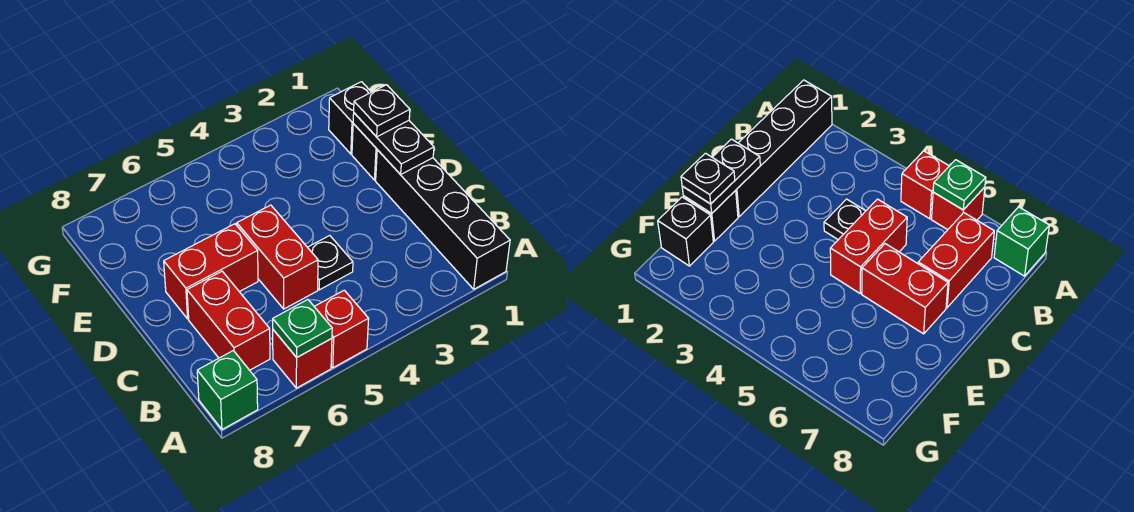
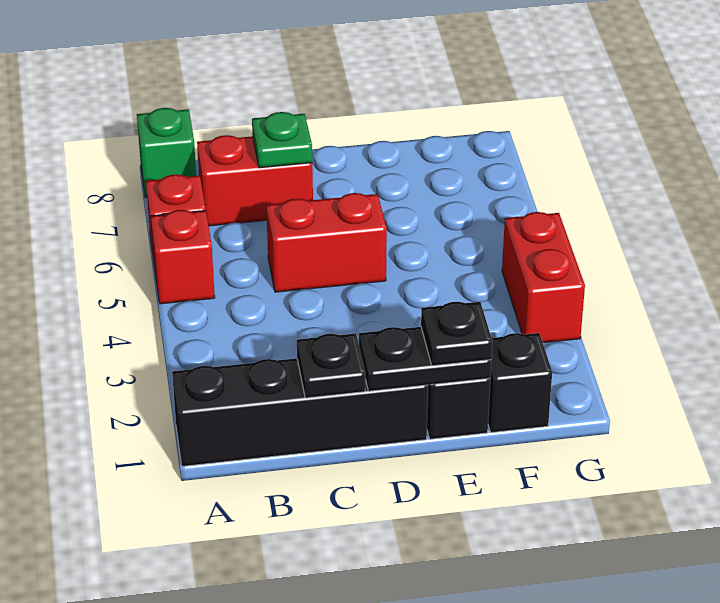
green plate A6 level 2 -> green plate C7 level 2
black plate C4 level 1 -> black plate C1 level 2
red brick D6:D7 level 1 -> red brick G3:G4 level 1

